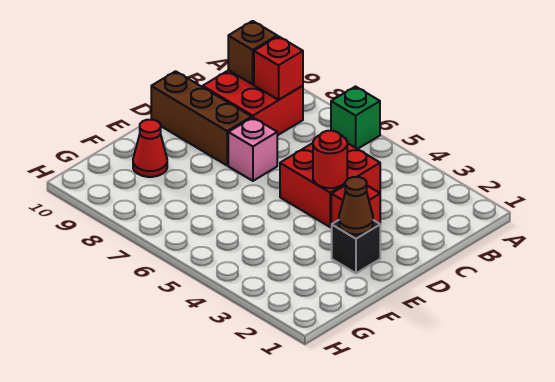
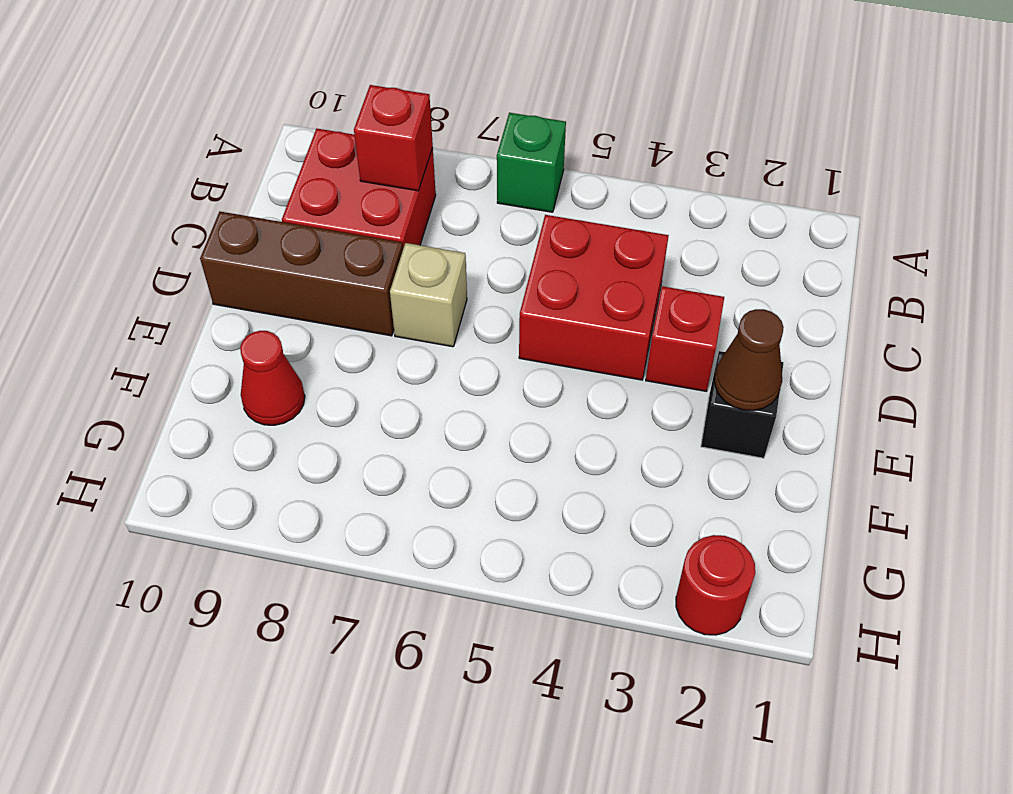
brown brick B9 level 2 -> none
red round brick D4 level 2 -> red round brick H2 level 1
pink brick D7 level 1 -> tan brick D7 level 1

